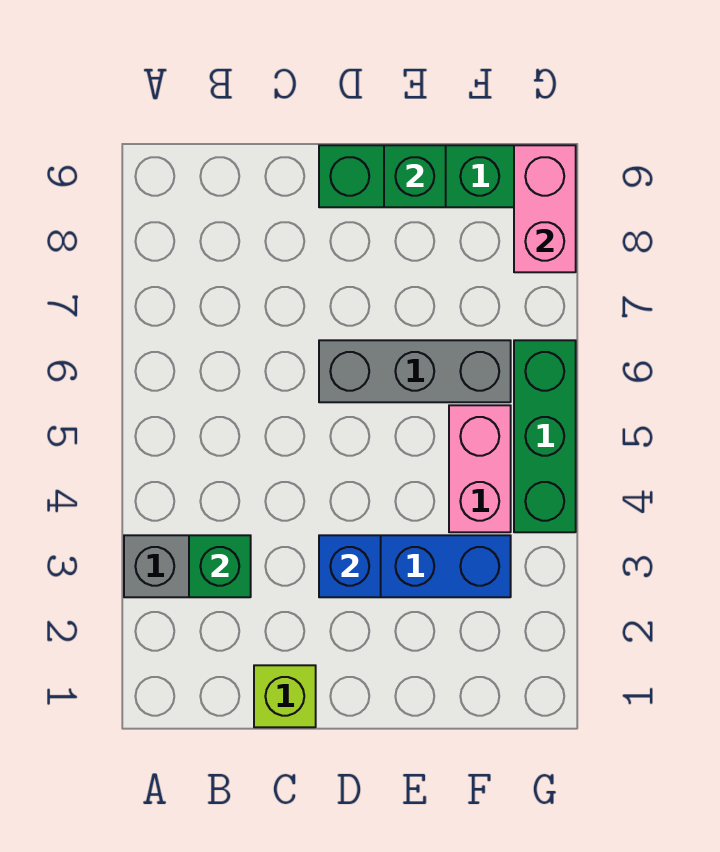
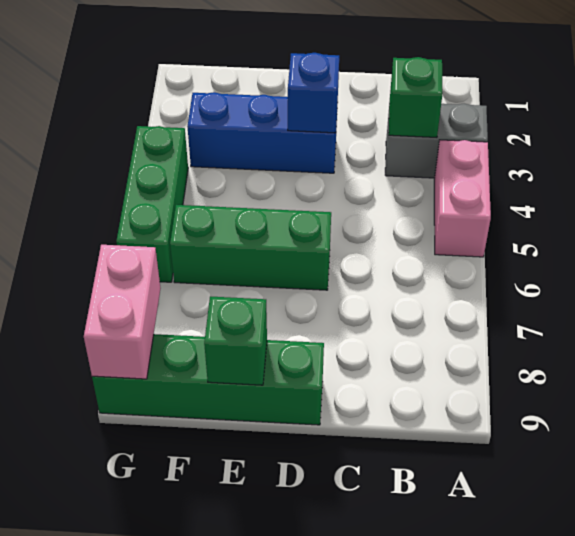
lime brick C1 level 1 -> none
grey brick D6:F6 level 1 -> green brick D6:F6 level 1
pink brick F4:F5 level 1 -> pink brick A4:A5 level 1

